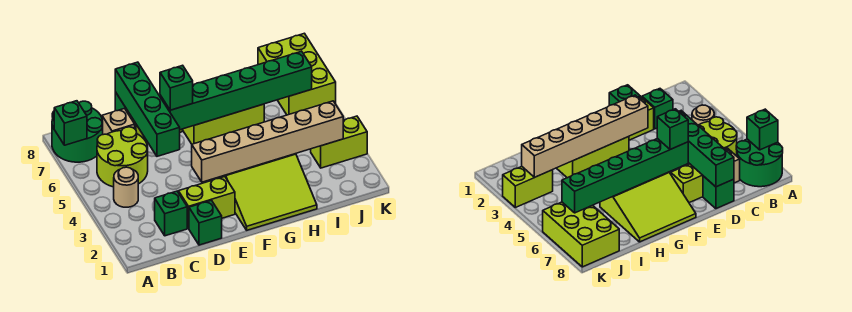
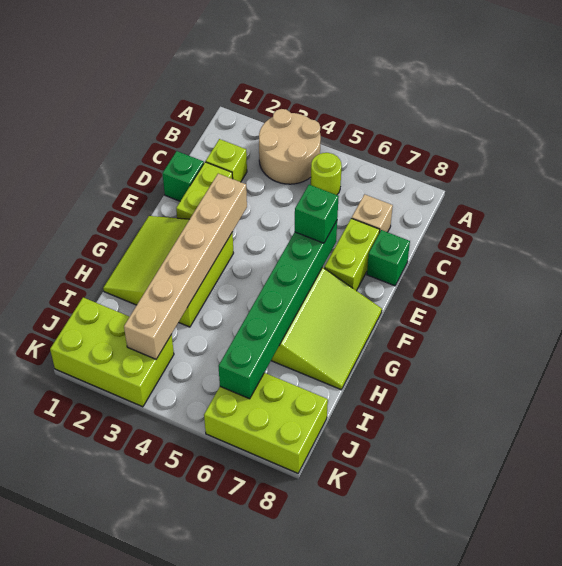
green round brick A7:B8 level 1 -> none
green brick A7 level 2 -> none
tan round brick B4 level 1 -> tan round brick A3:B4 level 1
lime round brick B5:C6 level 1 -> lime round brick B5 level 1
green brick C2 level 1 -> lime brick C2 level 1
green brick D5:D8 level 2 -> none
lime brick J3:K3 level 1 -> lime brick J1:K3 level 1

